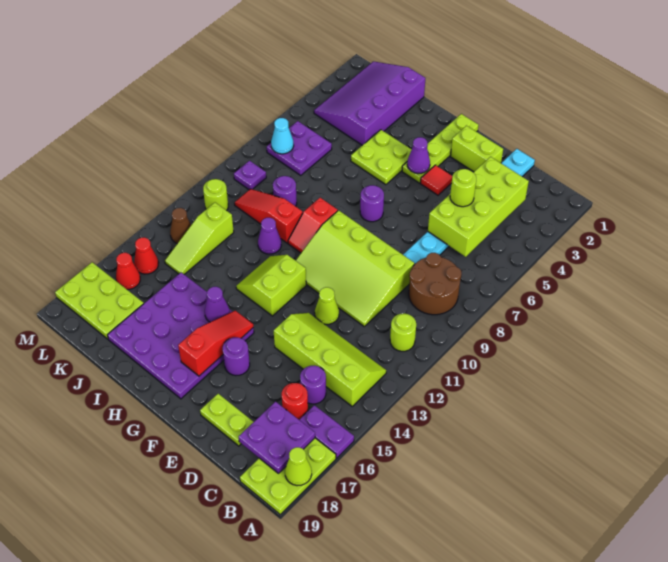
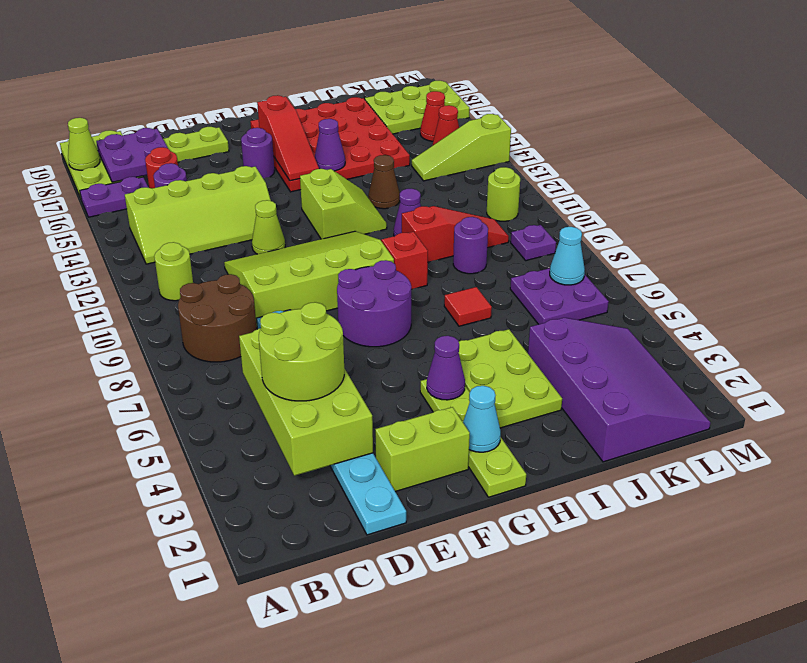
lime round brick D5 level 3 -> lime round brick C4:D5 level 3
red tile F4 level 1 -> red tile I7 level 1
none -> cyan cone G2 level 2
purple round brick G7 level 1 -> purple round brick F7:G8 level 1
purple plate G15:J18 level 1 -> red plate G15:J18 level 1
lime plate H4:I5 level 1 -> lime plate H3:I5 level 1
lime slope K12:K14 level 1 top 12 -> lime slope K14:M14 level 1 top M
brown cone L13 level 1 -> brown cone I13 level 1

